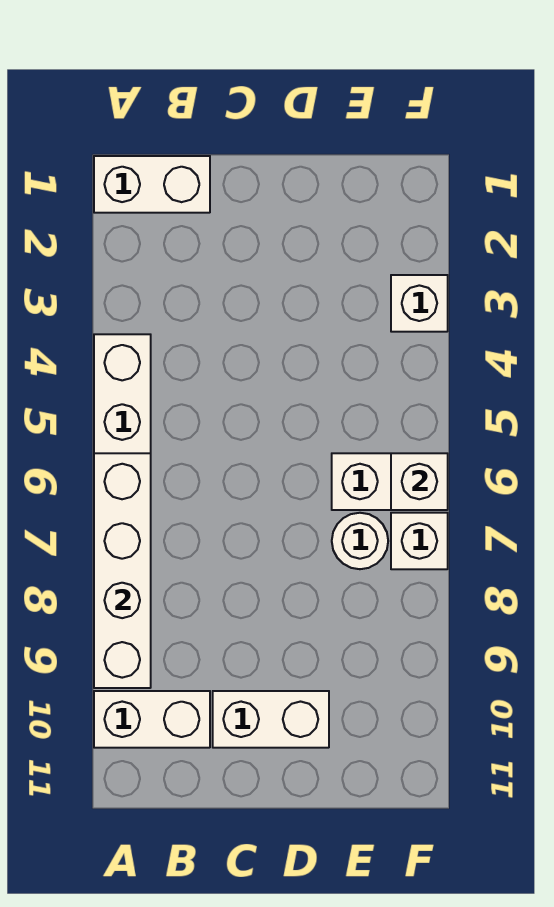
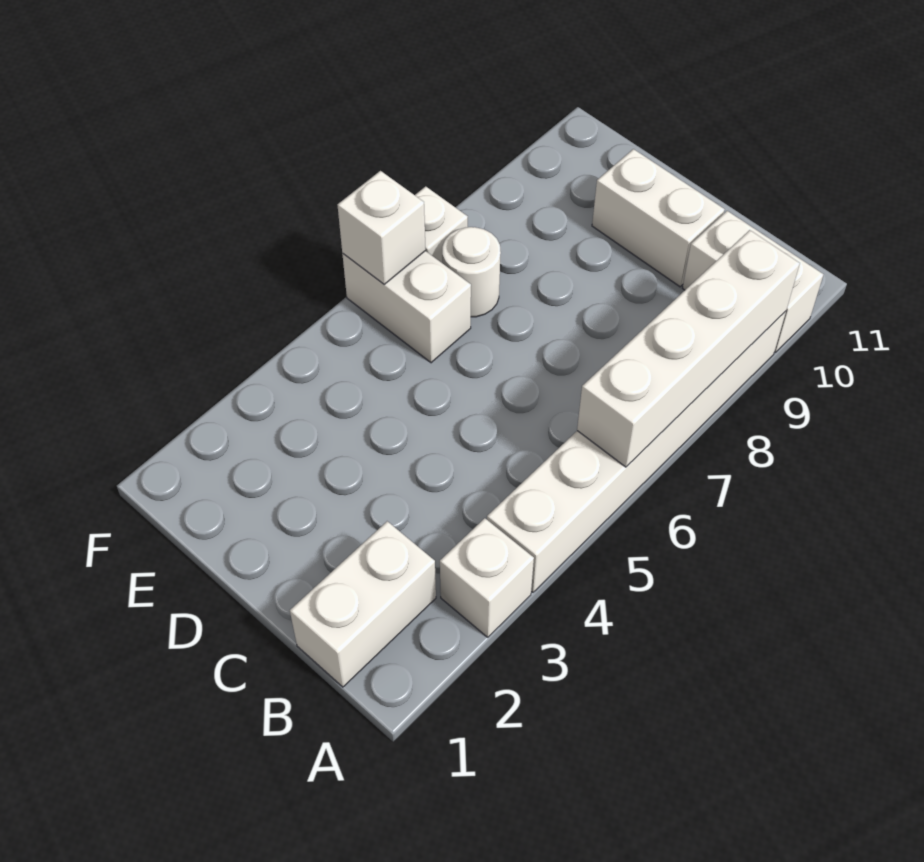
white brick A1:B1 level 1 -> white brick B1:B2 level 1
white brick F3 level 1 -> white brick A3 level 1

